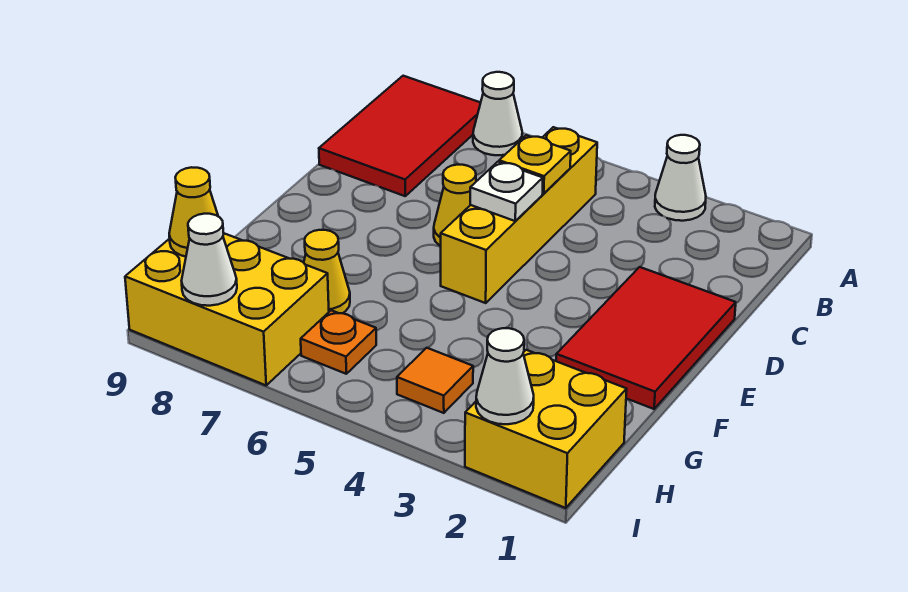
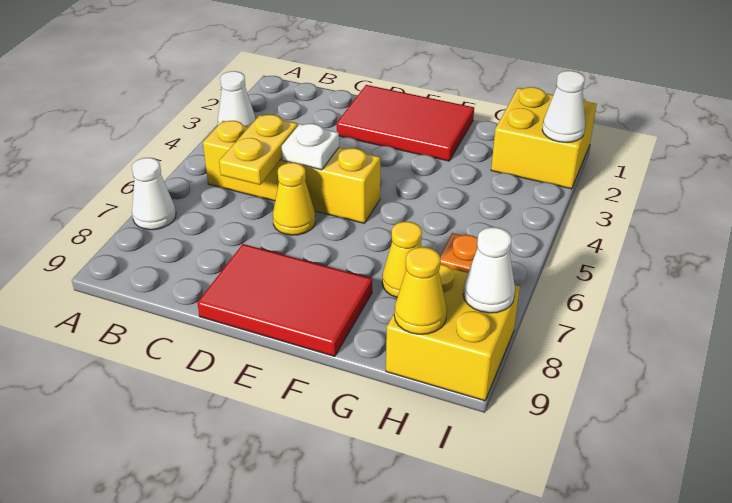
red tile A8:C9 level 1 -> red tile D8:F9 level 1
yellow plate C5 level 2 -> yellow plate C5:C6 level 2
orange tile H4 level 1 -> none
yellow brick H7:I9 level 1 -> yellow brick H8:I9 level 1

